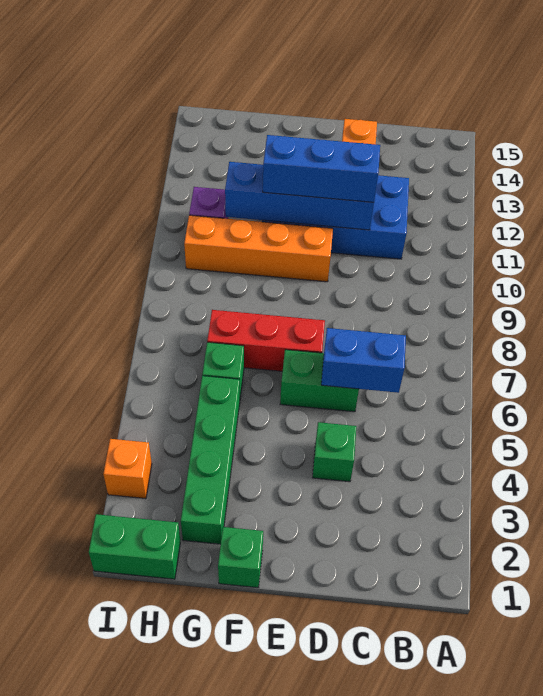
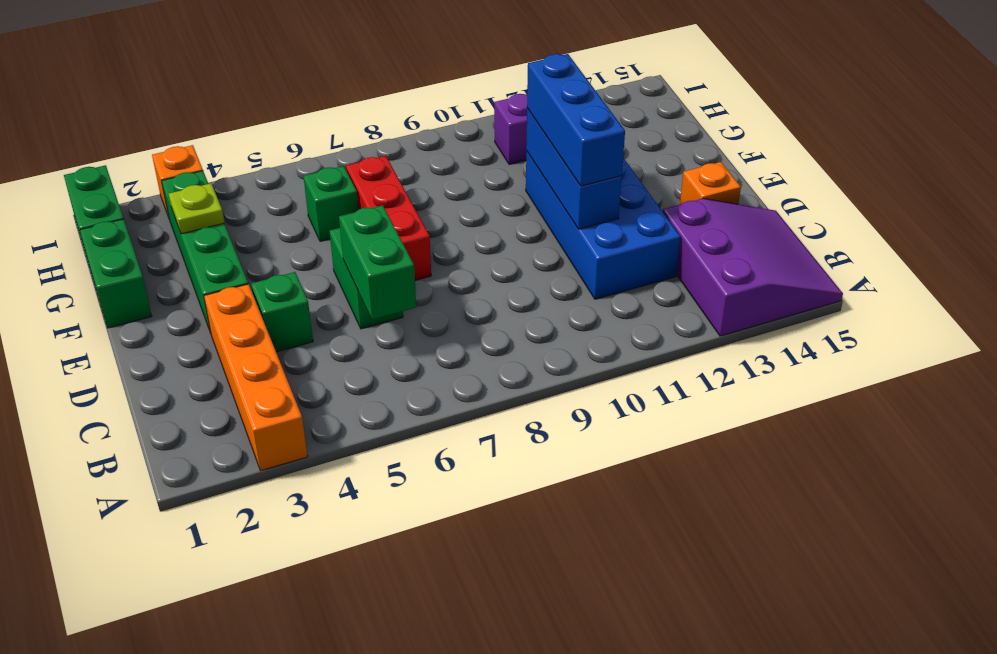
none -> purple slope A13:C15 level 1 top 13
blue brick C6:D6 level 2 -> green brick C6:D6 level 2
blue brick D11:G11 level 2 -> blue brick D11:F11 level 2
orange brick E10:H10 level 1 -> orange brick A3:D3 level 1
green brick F1 level 1 -> green brick F1:G1 level 1
green brick G2:G5 level 1 -> green brick E3:H3 level 1
none -> lime plate G3 level 2

